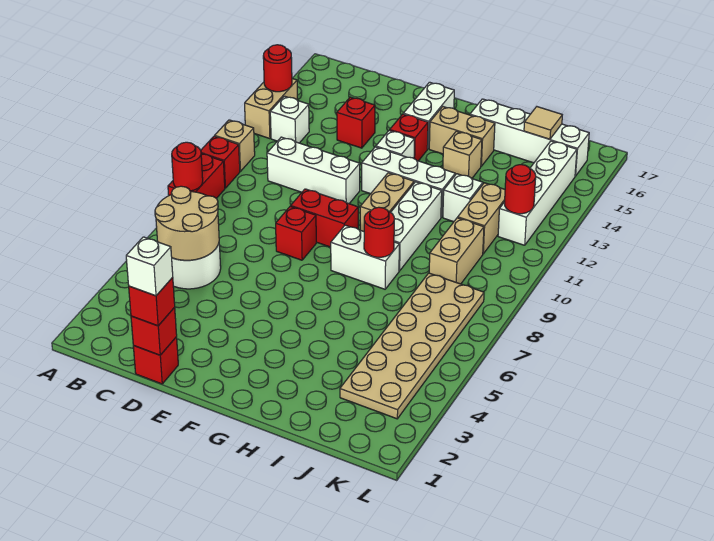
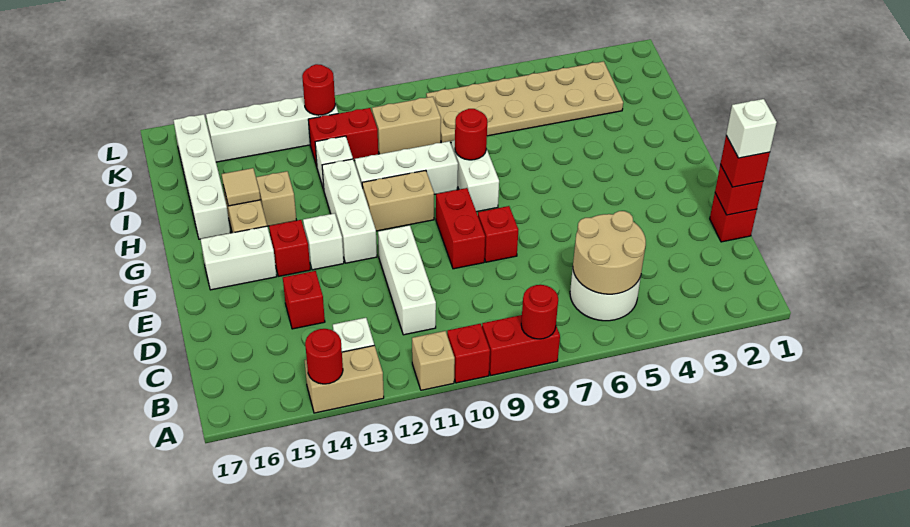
tan brick J11:J12 level 1 -> red brick J11:J12 level 1
tan tile J16 level 2 -> tan tile H15 level 2

